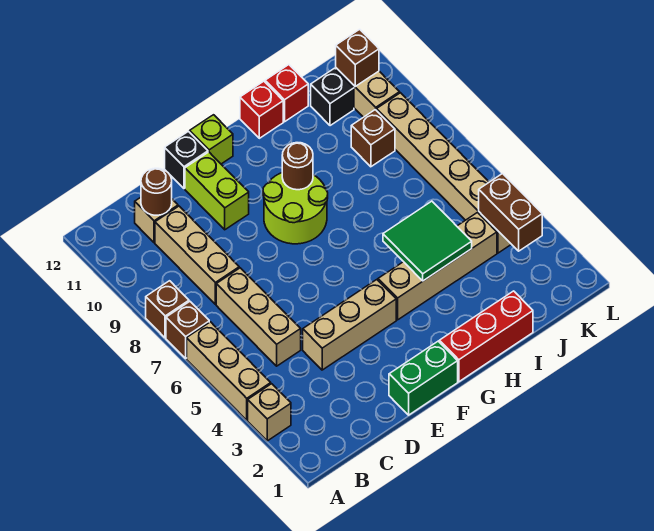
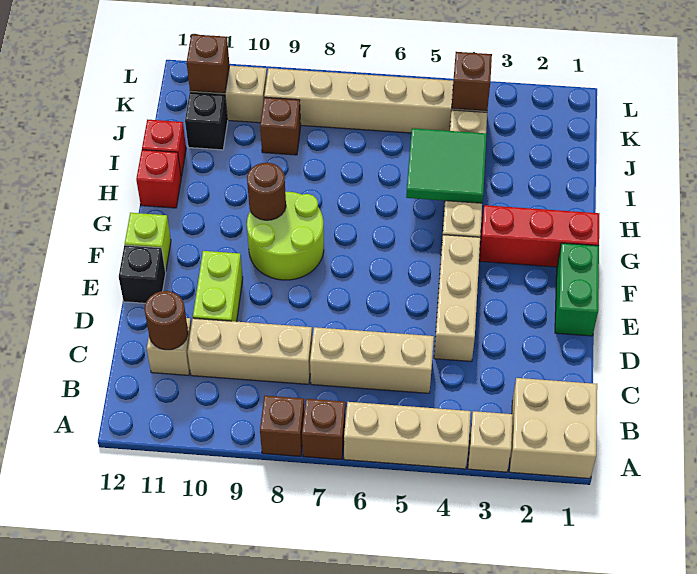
none -> tan brick A1:B2 level 1
lime brick E10:E11 level 1 -> lime brick D10:E10 level 1
red brick G1:I1 level 1 -> red brick G1:G3 level 1
brown brick K3:K4 level 2 -> brown brick K4 level 2

